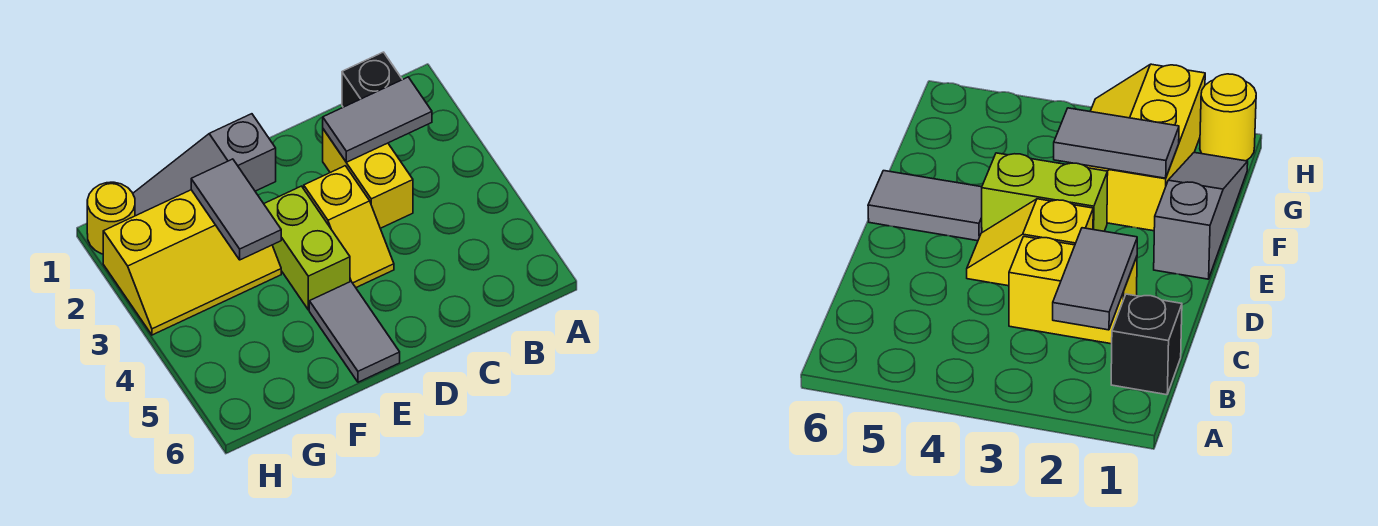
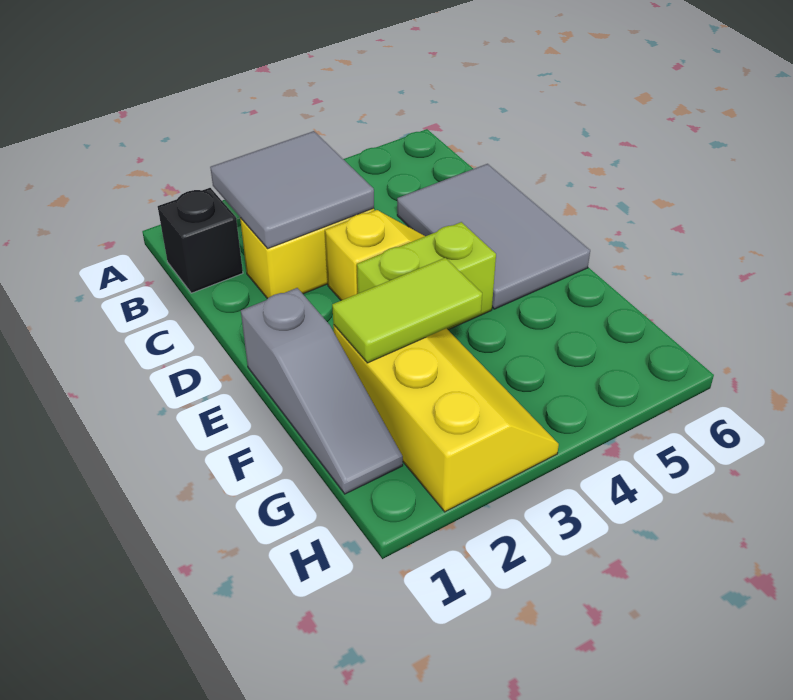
grey tile B2:C2 level 2 -> grey tile B2:C3 level 2
grey tile E5:E6 level 1 -> grey tile C5:E6 level 1
grey tile F2:F3 level 2 -> lime tile F2:F3 level 2
yellow round brick H1 level 1 -> none

